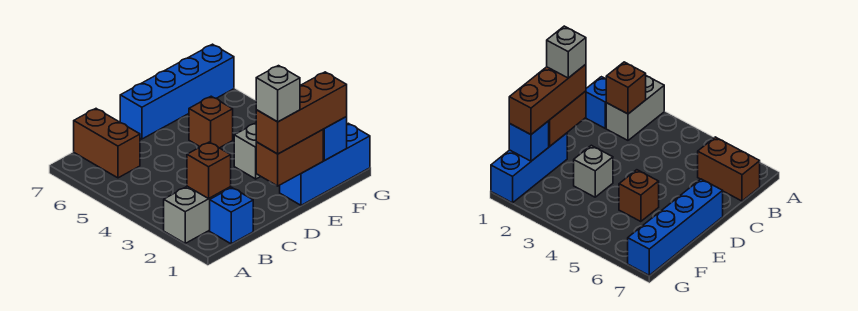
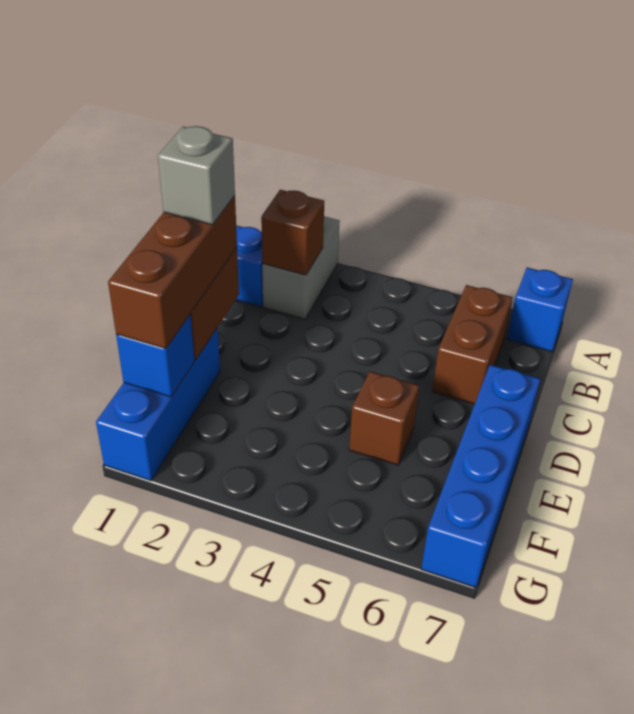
none -> blue brick A7 level 1
brown brick B6:B7 level 1 -> brown brick B6:C6 level 1
grey brick E3 level 1 -> none

